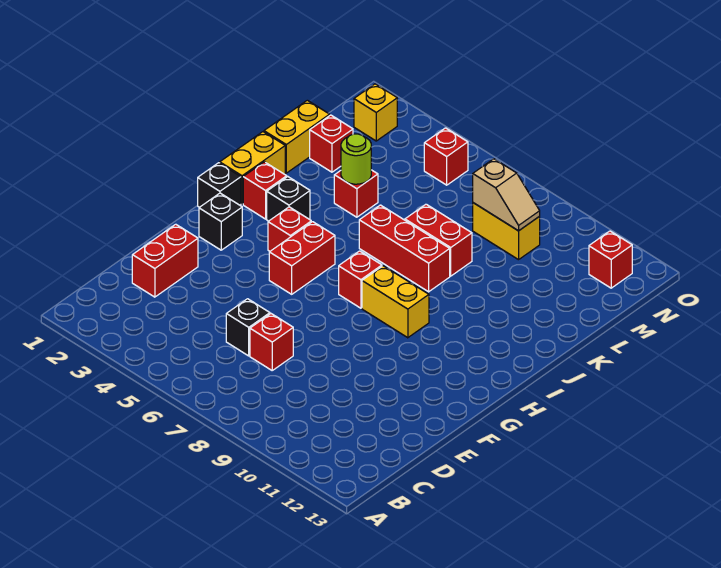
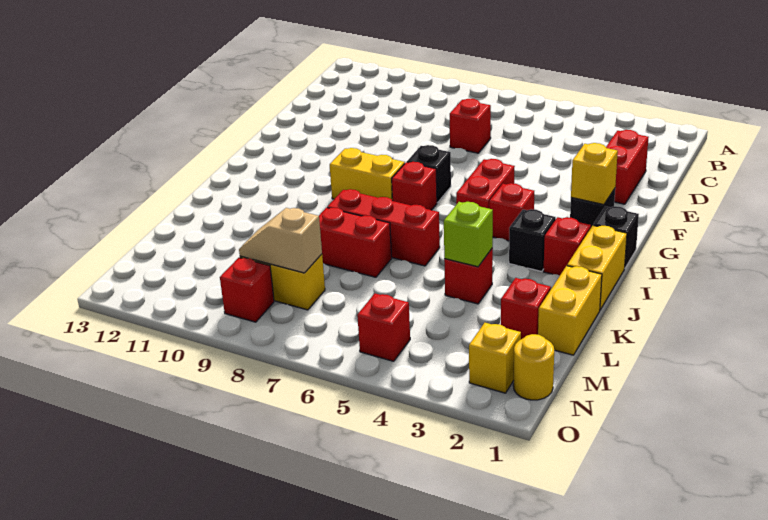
black brick D6 level 1 -> black brick G7 level 1
none -> yellow brick G2 level 2
lime round brick K4 level 2 -> lime brick K4 level 2
none -> yellow round brick N1 level 1
red brick N12 level 1 -> red brick N9 level 1

